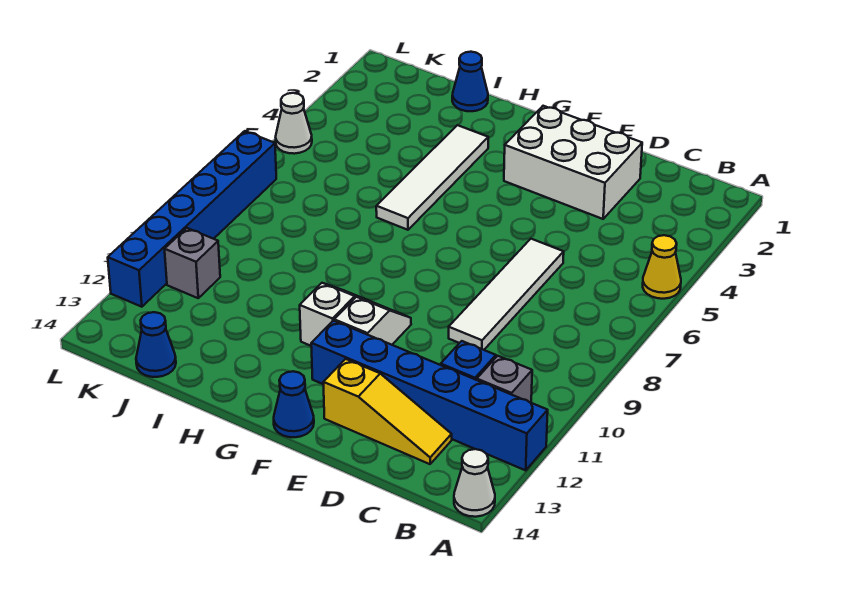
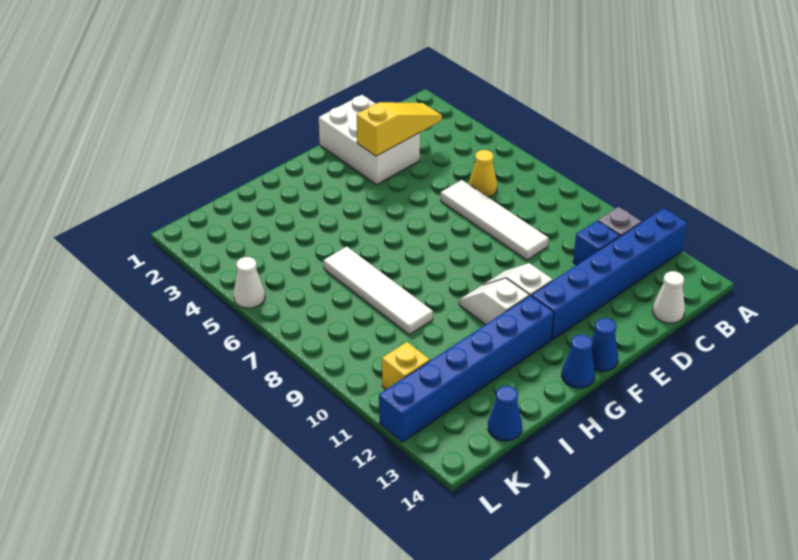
yellow cone A5 level 1 -> yellow cone C6 level 1
white cone A14 level 1 -> white cone C14 level 1
yellow slope C13:E13 level 1 top E -> yellow slope C3:E3 level 2 top E
white brick D2:F3 level 1 -> white brick D1:E3 level 1
white tile H3:H6 level 1 -> white tile I6:I9 level 1
blue cone I1 level 1 -> blue cone G14 level 1
grey brick K11 level 1 -> yellow brick K11 level 1
blue brick L7:L12 level 1 -> blue brick G12:L12 level 1

